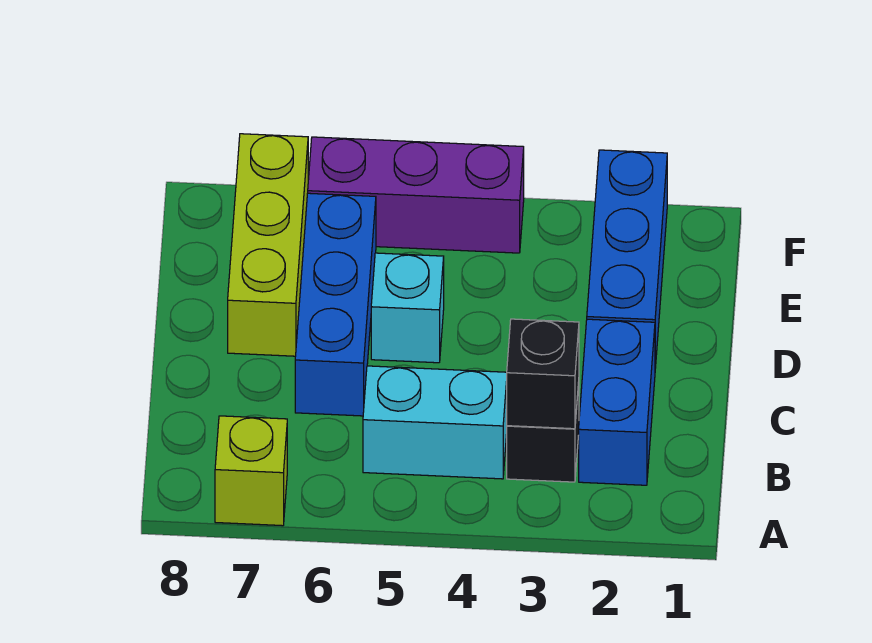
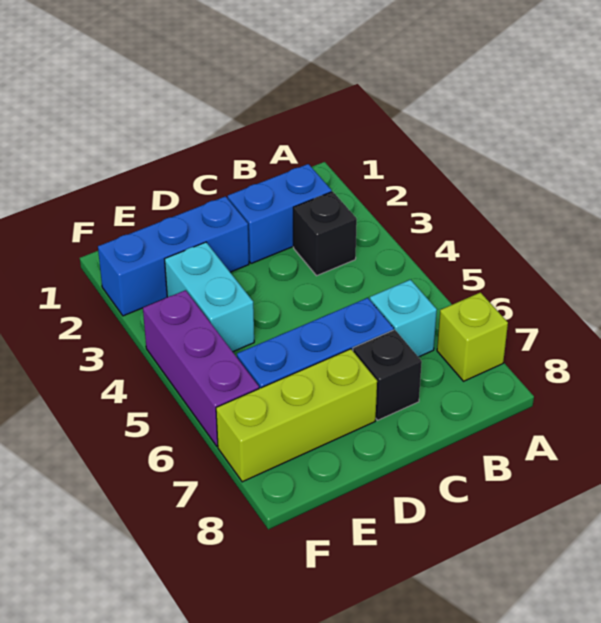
black brick B3 level 2 -> black brick C7 level 1
cyan brick B4:B5 level 1 -> cyan brick E3:E4 level 1
cyan brick D5 level 1 -> cyan brick B6 level 1

